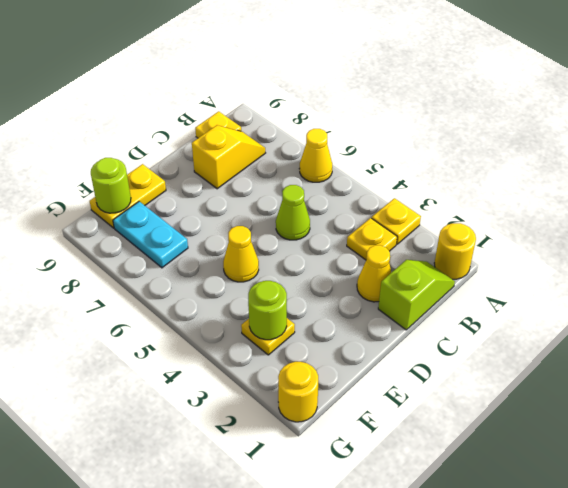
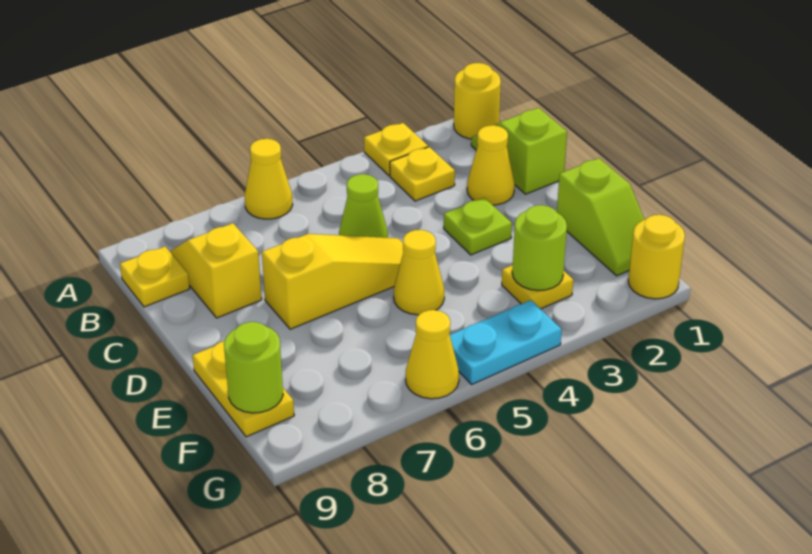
none -> lime plate D3 level 1
none -> yellow slope D5:D7 level 1 top 7
none -> lime slope E1:F1 level 1 top E
cyan plate F7:F8 level 1 -> cyan plate G4:G5 level 1
none -> yellow cone G6 level 1

